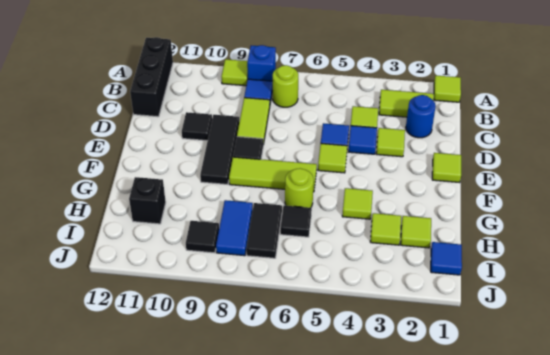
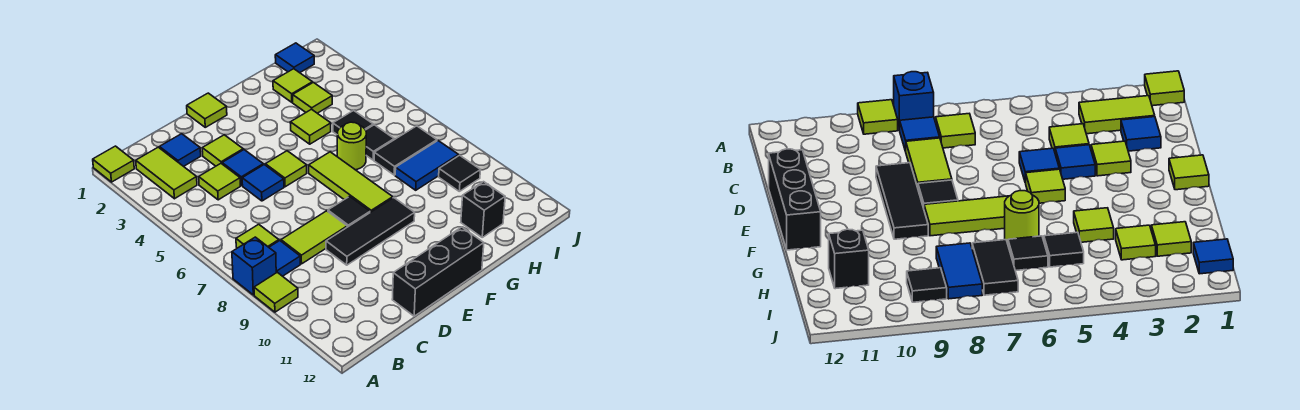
black brick A12:C12 level 1 -> black brick D12:F12 level 1
lime round brick B7 level 1 -> lime tile B7 level 1
blue round brick C2 level 1 -> blue tile C2 level 1
black tile D10 level 1 -> black tile H5 level 1

